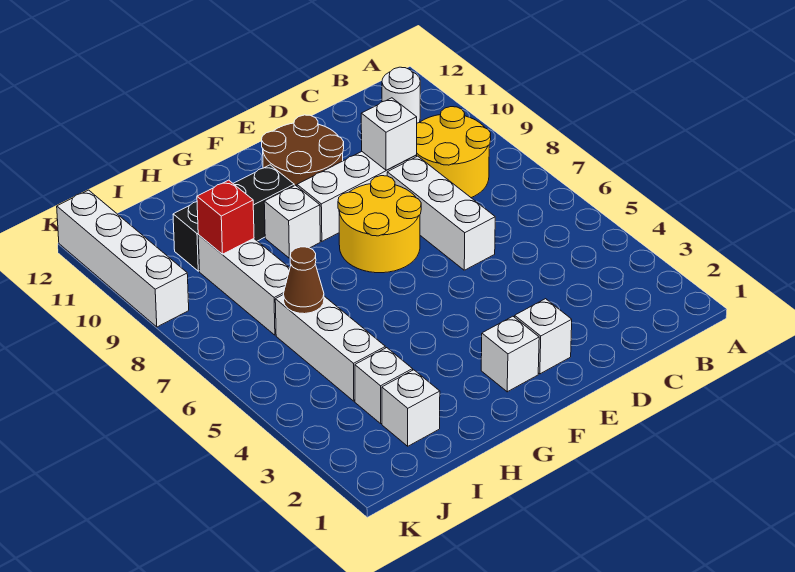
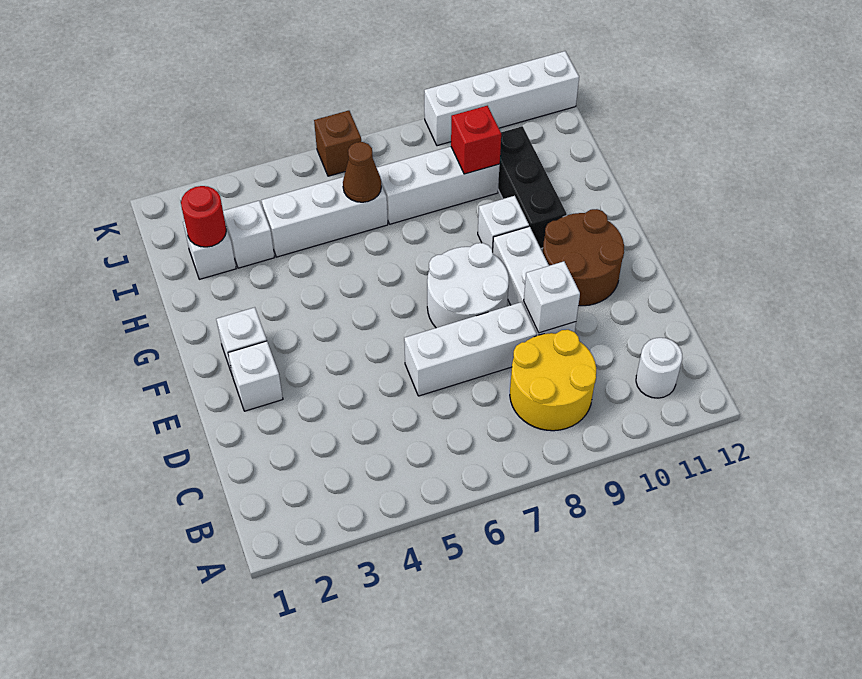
yellow round brick E7:F8 level 1 -> white round brick E7:F8 level 1
none -> red round brick I2 level 2
none -> brown brick K6 level 1

